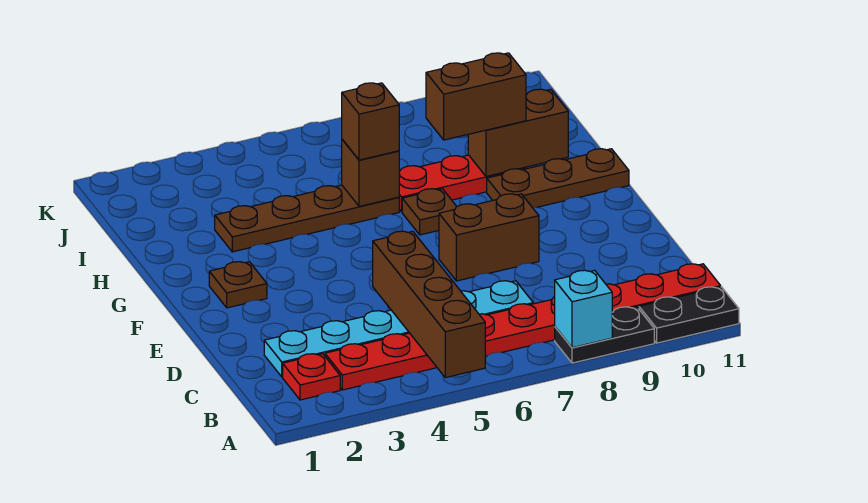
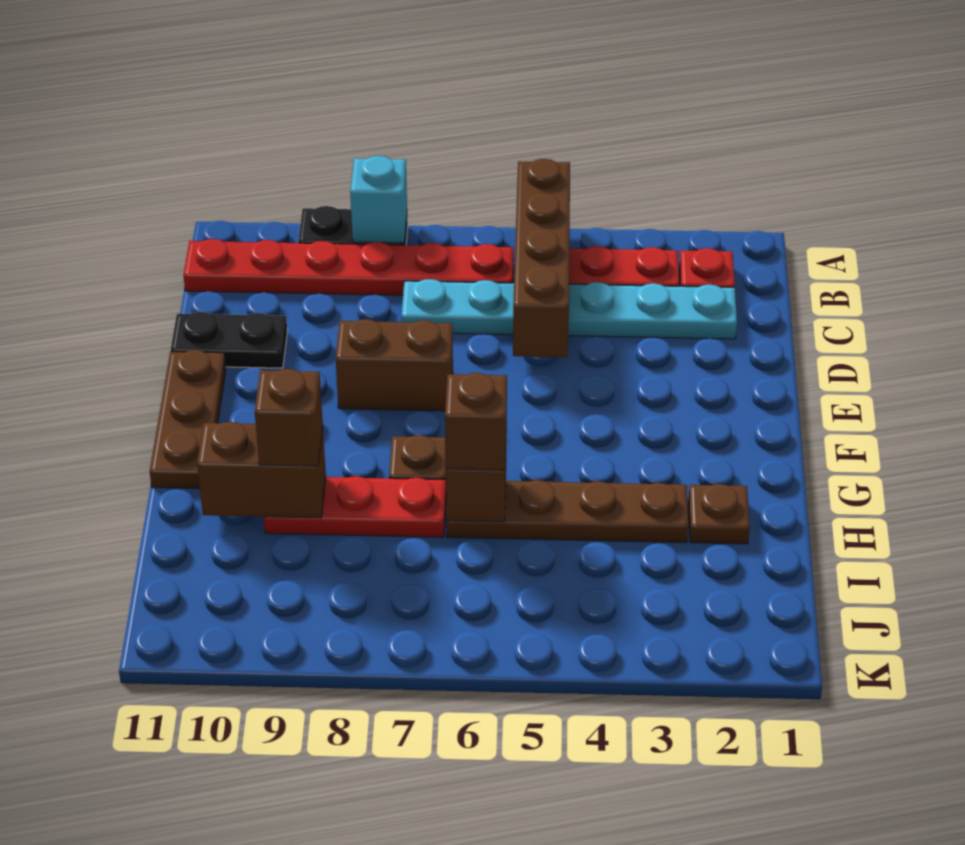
black plate A10:A11 level 1 -> black plate D10:D11 level 1
brown plate F2 level 1 -> brown plate H2 level 1
brown plate G9:G11 level 1 -> brown plate E11:G11 level 1
brown brick H8:H9 level 3 -> brown brick H9 level 3

